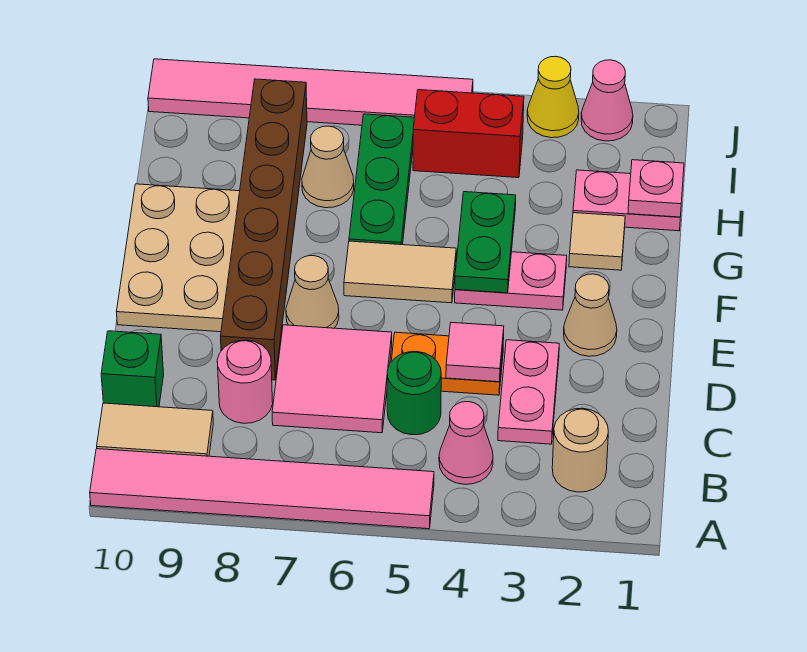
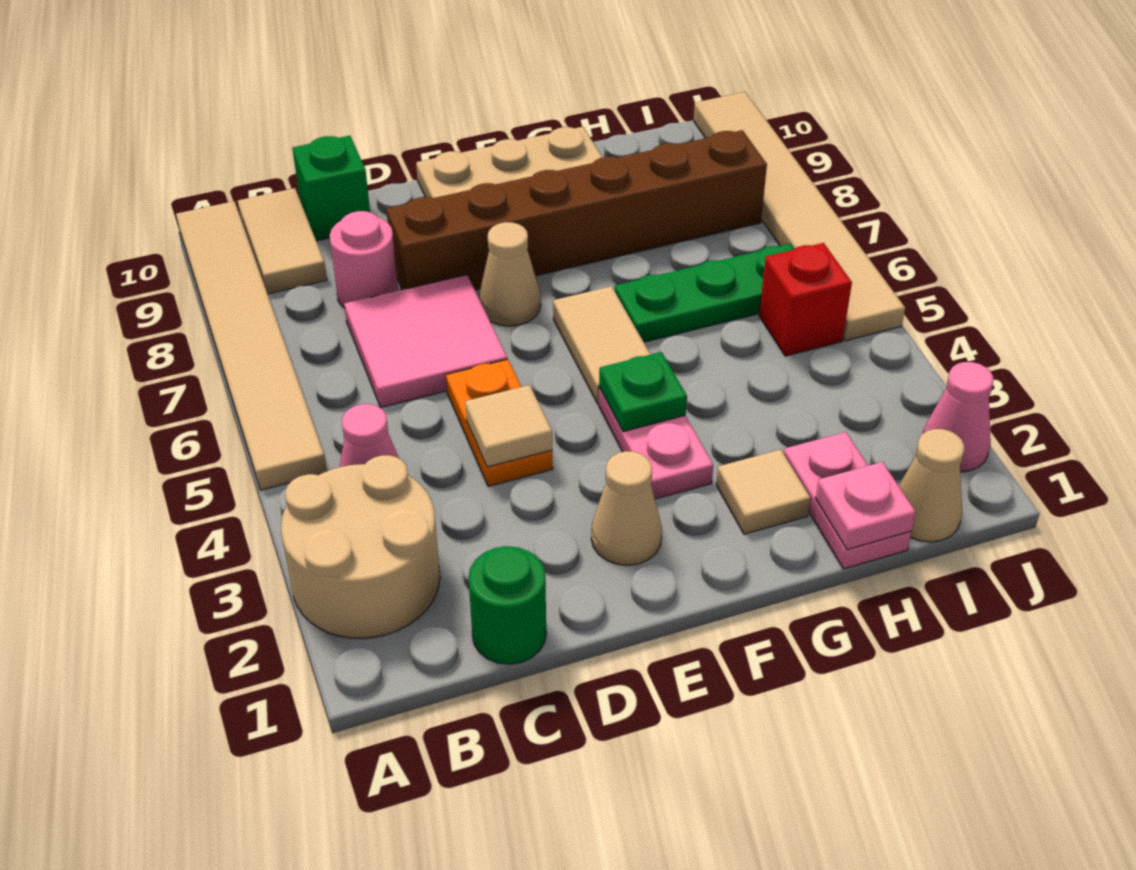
pink tile A5:A10 level 1 -> tan tile A5:A10 level 1
tan round brick B2 level 1 -> tan round brick A2:B3 level 1
pink plate C3:D3 level 1 -> none
green round brick C5 level 1 -> green round brick C1 level 1
pink tile D4 level 2 -> tan tile D4 level 2
green plate F4:G4 level 2 -> green plate F4 level 2
tan cone H7 level 1 -> tan cone I1 level 1
red brick I4:I5 level 1 -> red brick I5 level 1
yellow cone J3 level 1 -> none
pink tile J5:J10 level 1 -> tan tile J5:J10 level 1

